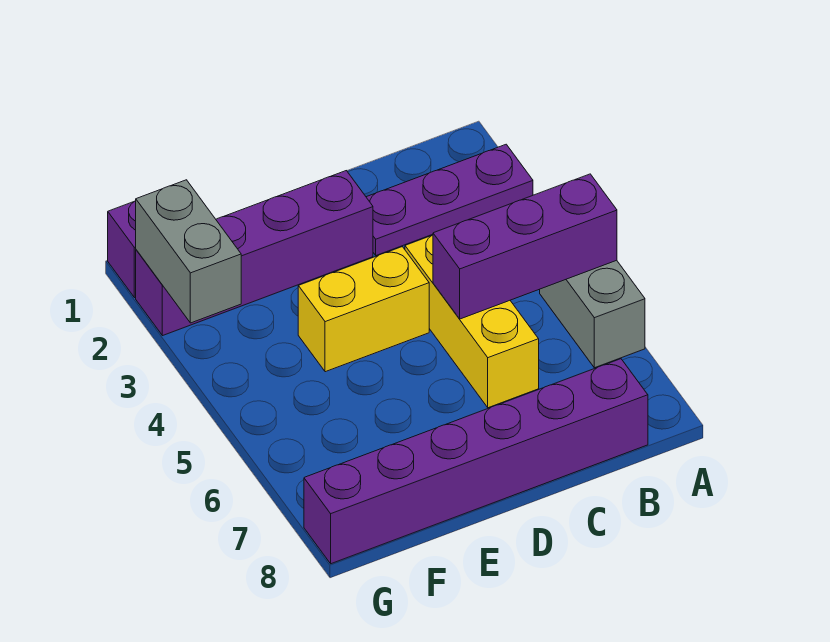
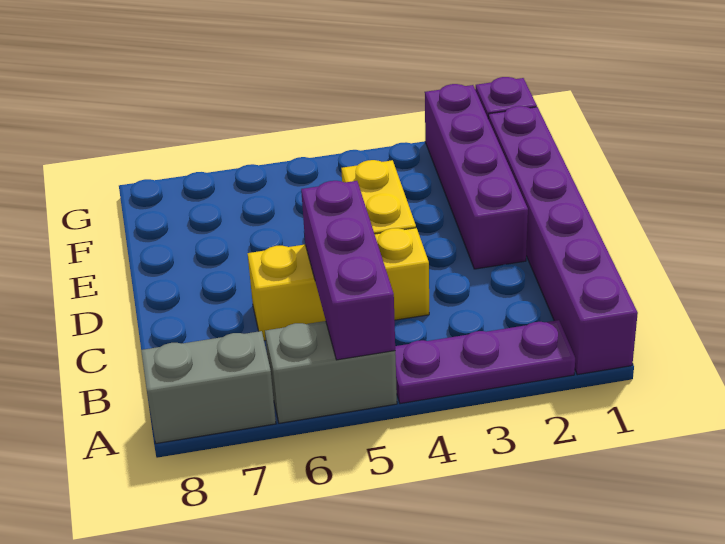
purple plate A2:C2 level 1 -> purple plate A2:A4 level 1
purple brick B8:G8 level 1 -> purple brick A1:F1 level 1
grey brick G2:G3 level 2 -> grey brick A7:A8 level 1

